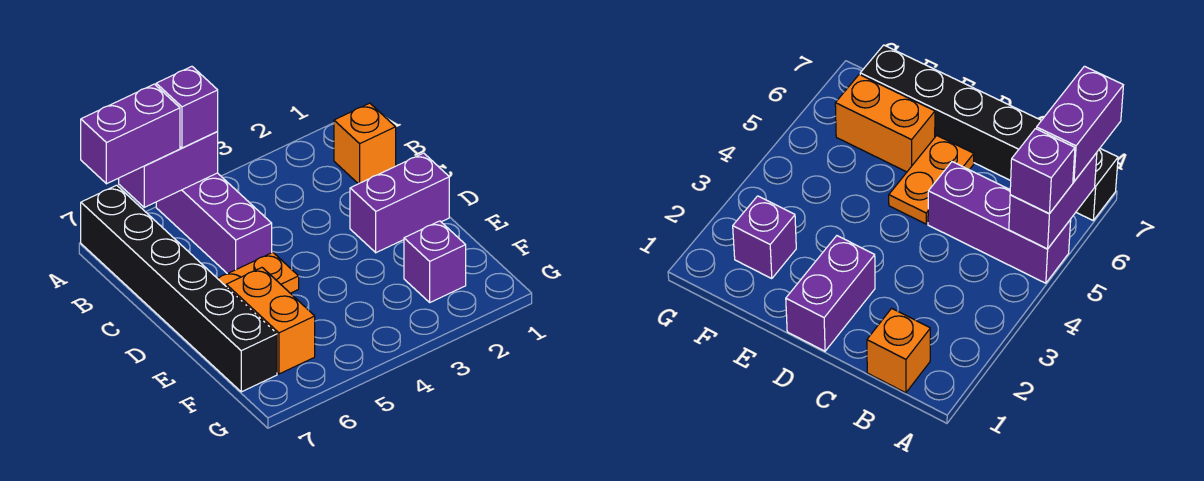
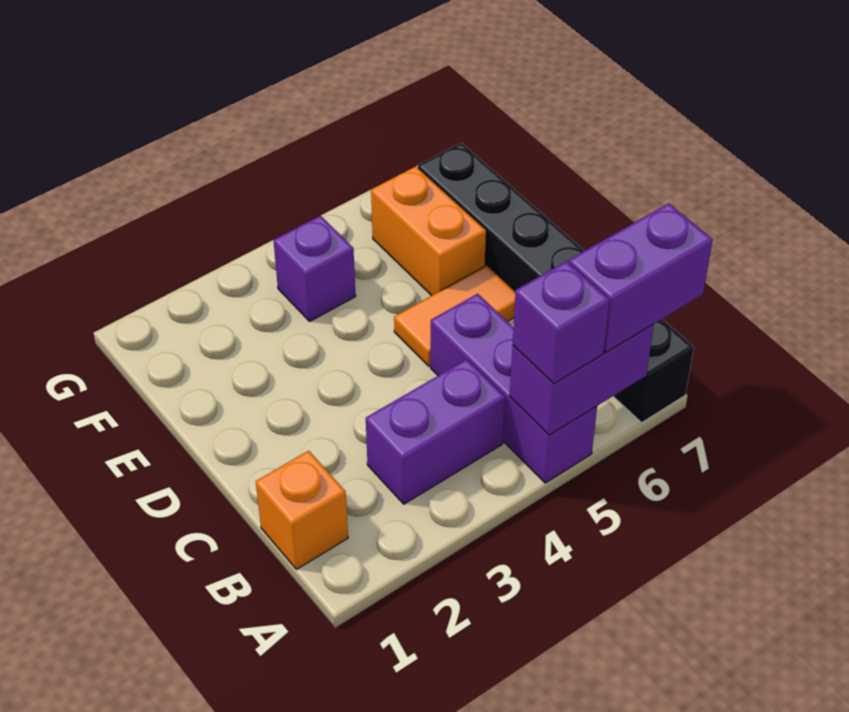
purple brick D1:D2 level 1 -> purple brick B3:B4 level 1
orange plate D5:D6 level 1 -> orange tile D5:D6 level 1
purple brick F2 level 1 -> purple brick F4 level 1

